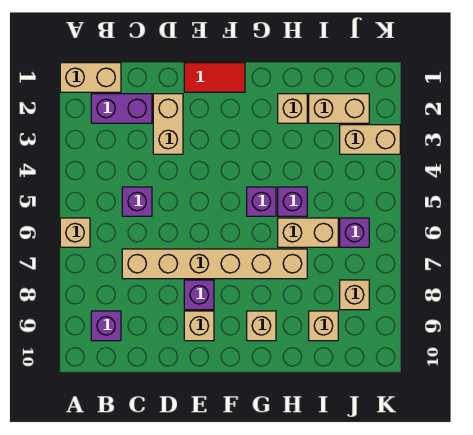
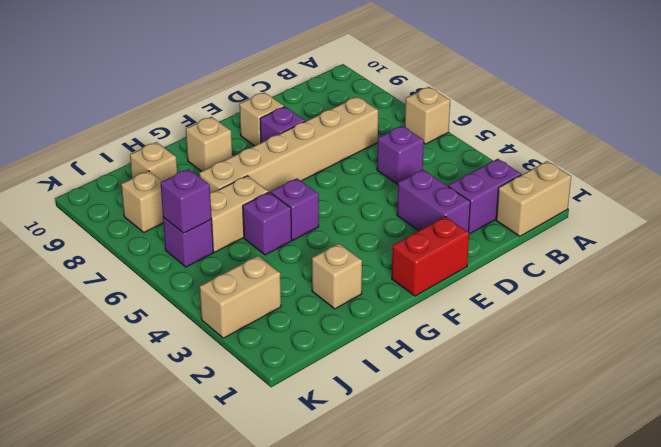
purple brick B9 level 1 -> purple brick J6 level 2
tan brick D2:D3 level 1 -> purple brick D2:D3 level 1
red tile E1:F1 level 1 -> red brick E1:F1 level 1
tan brick I2:J2 level 1 -> none

